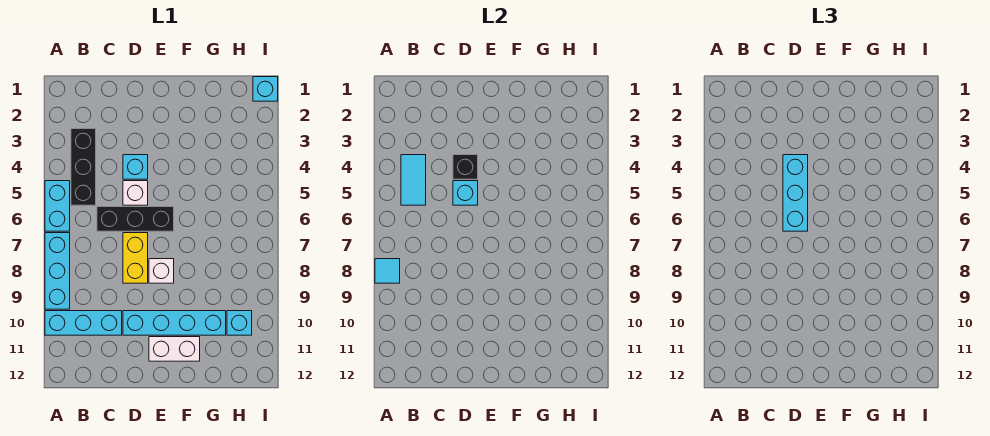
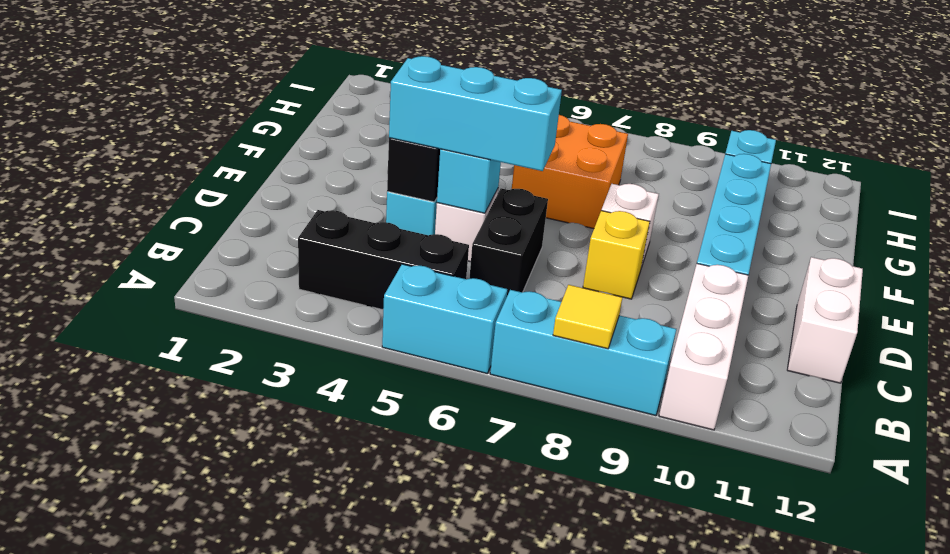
cyan tile A8 level 2 -> yellow tile A8 level 2
cyan brick A10:C10 level 1 -> white brick A10:C10 level 1
cyan tile B4:B5 level 2 -> none
black brick C6:E6 level 1 -> black brick C6:D6 level 1
yellow brick D7:D8 level 1 -> yellow brick D8 level 1
white brick E11:F11 level 1 -> white brick C12:D12 level 1
none -> orange brick F6:G7 level 1
cyan brick I1 level 1 -> none

